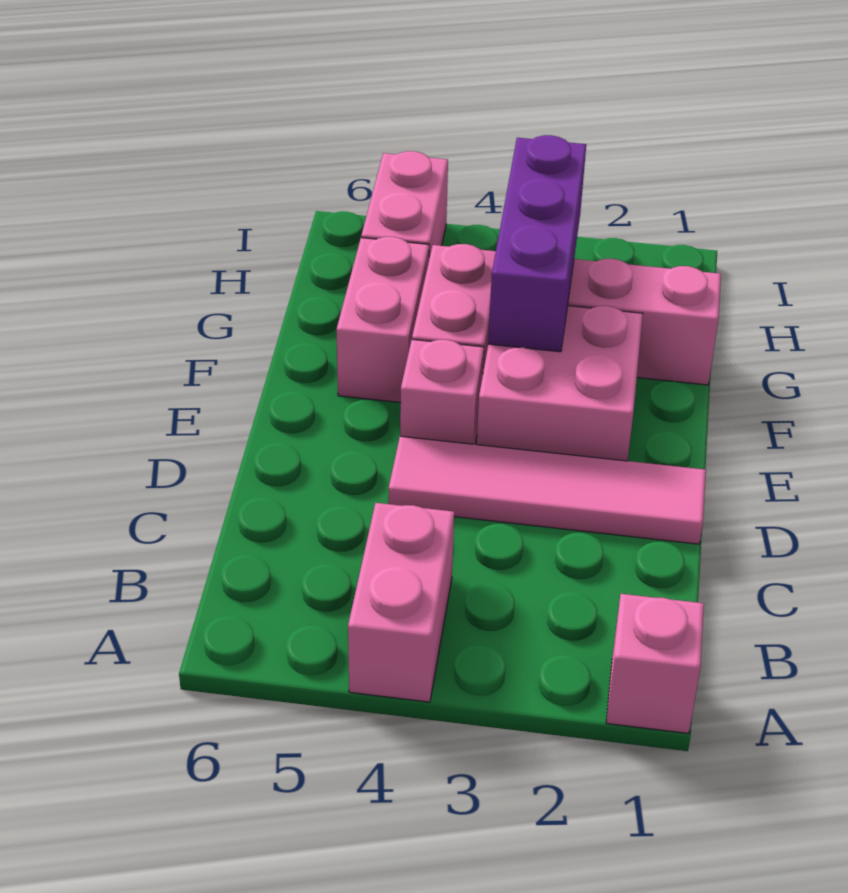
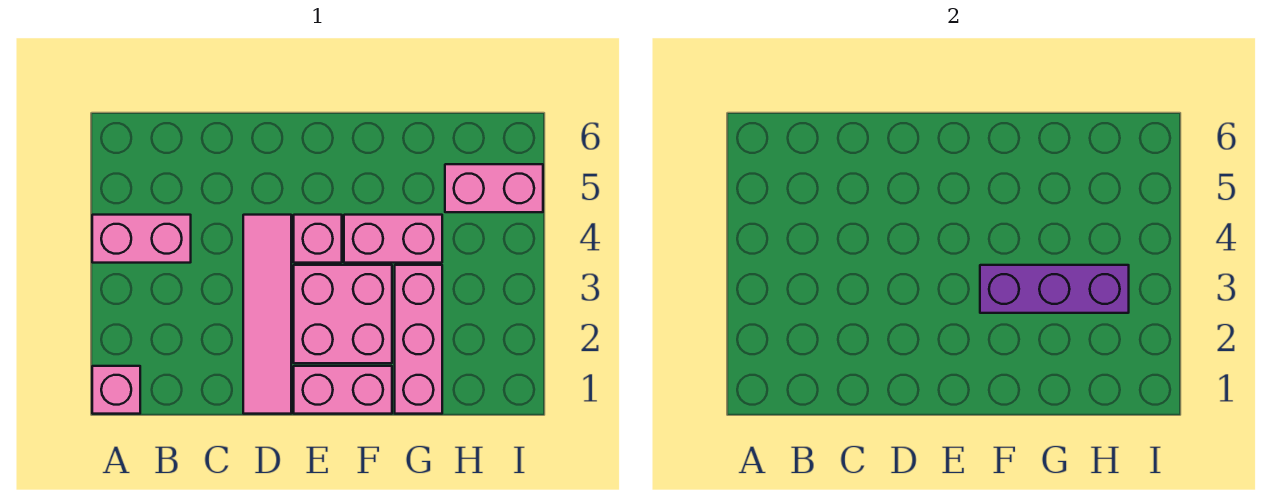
pink brick F5:G5 level 1 -> pink brick E1:F1 level 1

